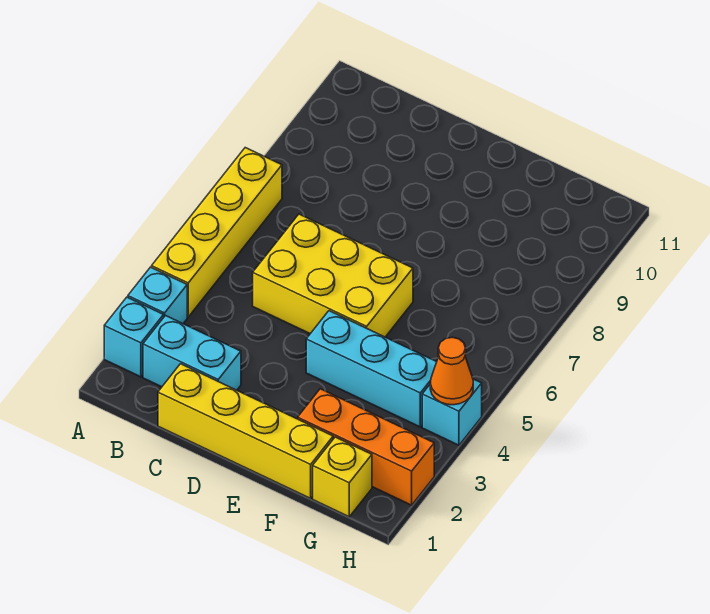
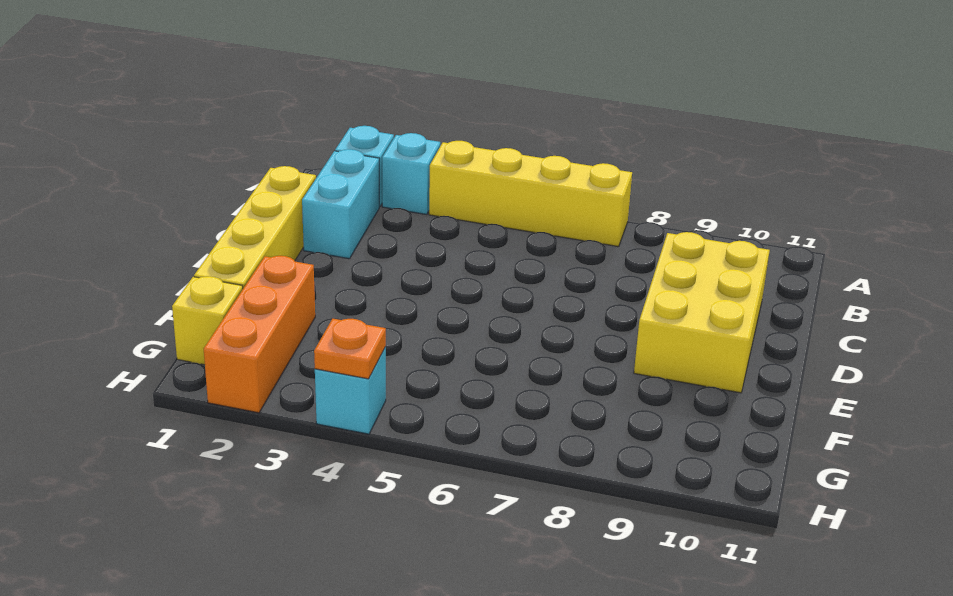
yellow brick C5:E6 level 1 -> yellow brick C9:E10 level 1
cyan brick E4:G4 level 1 -> none
orange cone H4 level 2 -> orange plate H4 level 2

